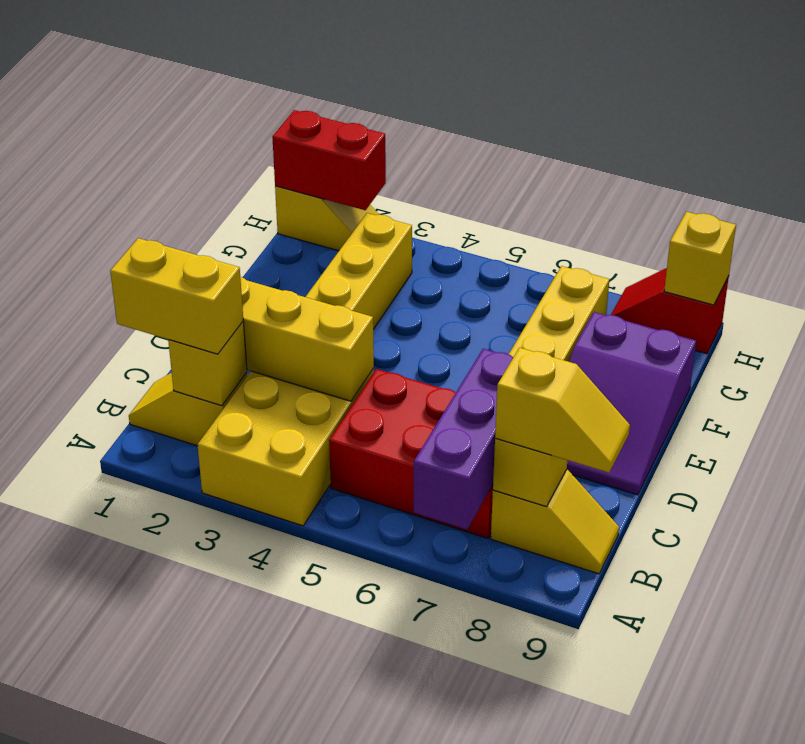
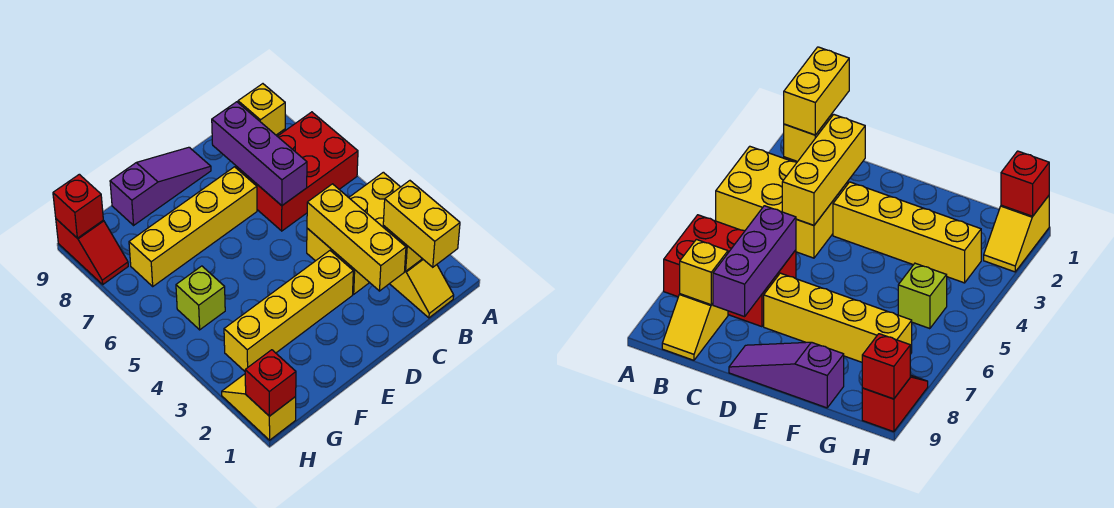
purple brick A7:C7 level 2 -> purple brick C6:C8 level 2
red brick B5:C7 level 1 -> red brick A6:C7 level 1
yellow slope B8:B9 level 3 top 8 -> none
purple slope D8:F9 level 1 top F -> purple slope D9:F9 level 1 top F
none -> lime brick G5 level 1
red brick H1:H2 level 2 -> red brick H1 level 2
yellow brick H9 level 2 -> red brick H9 level 2

